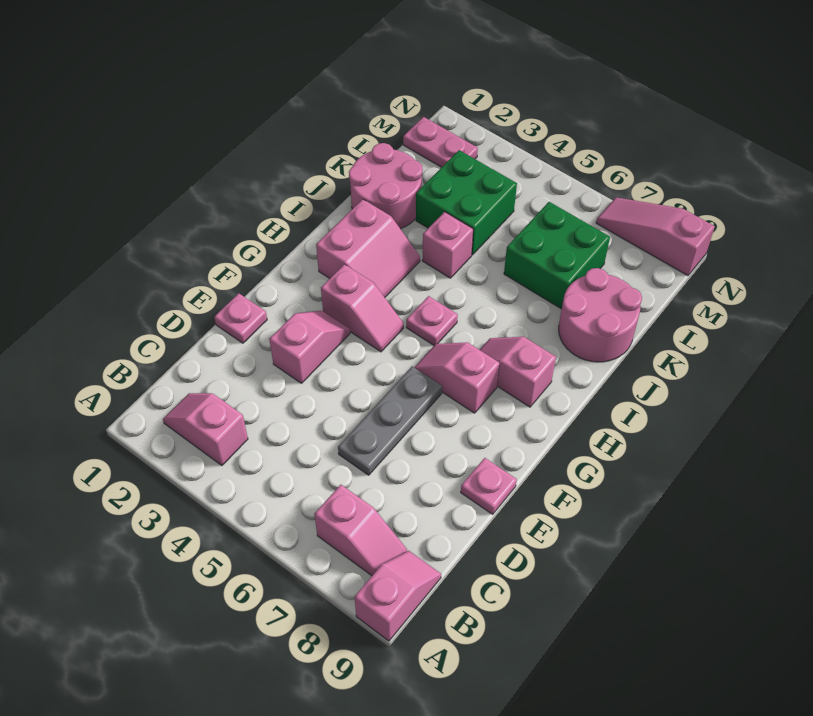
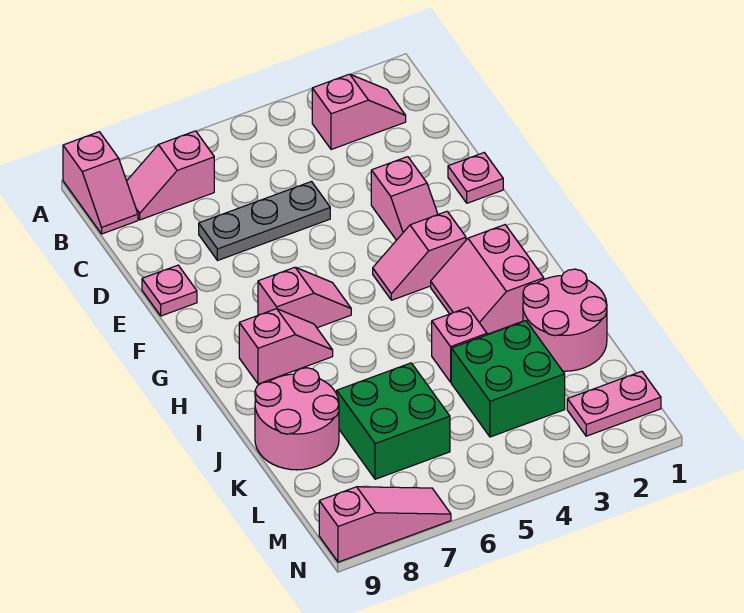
grey plate D6:F6 level 1 -> grey plate D5:D7 level 1
pink plate H5 level 1 -> none

